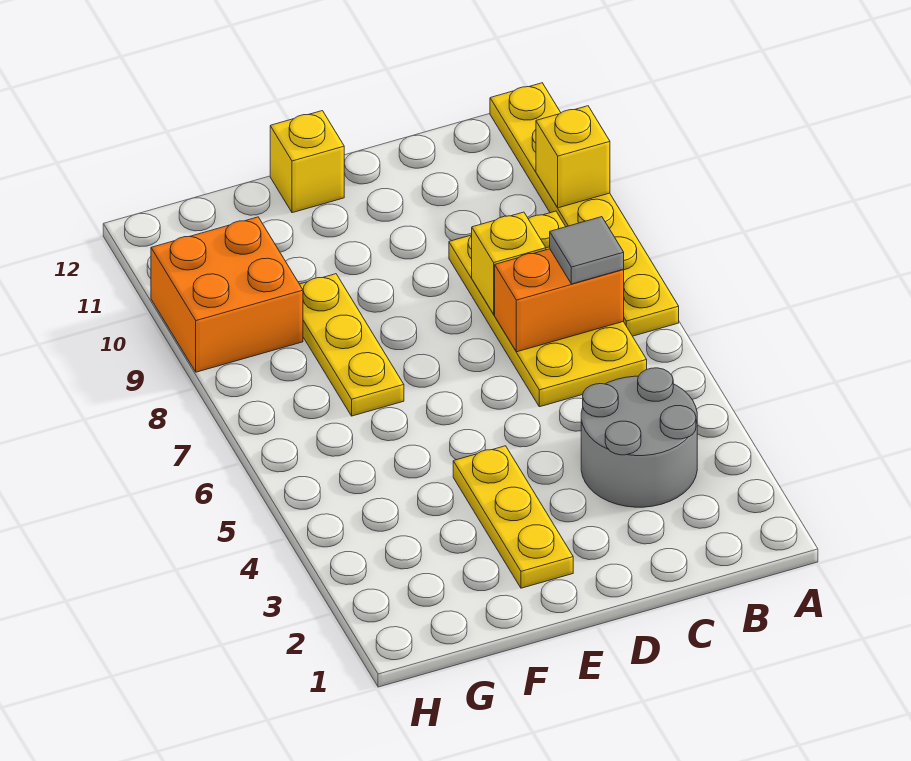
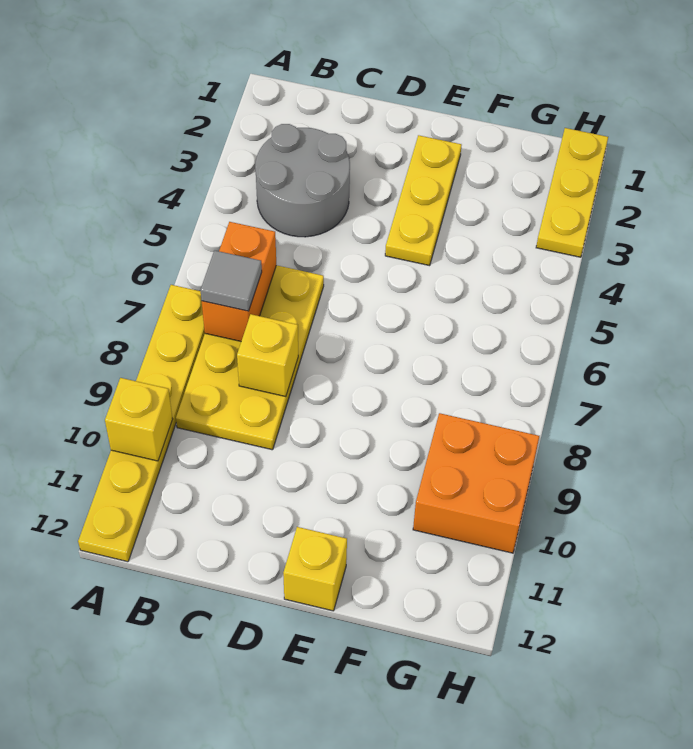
orange brick B7:C7 level 2 -> orange brick B6:B7 level 2
yellow plate F7:F9 level 1 -> yellow plate H1:H3 level 1

